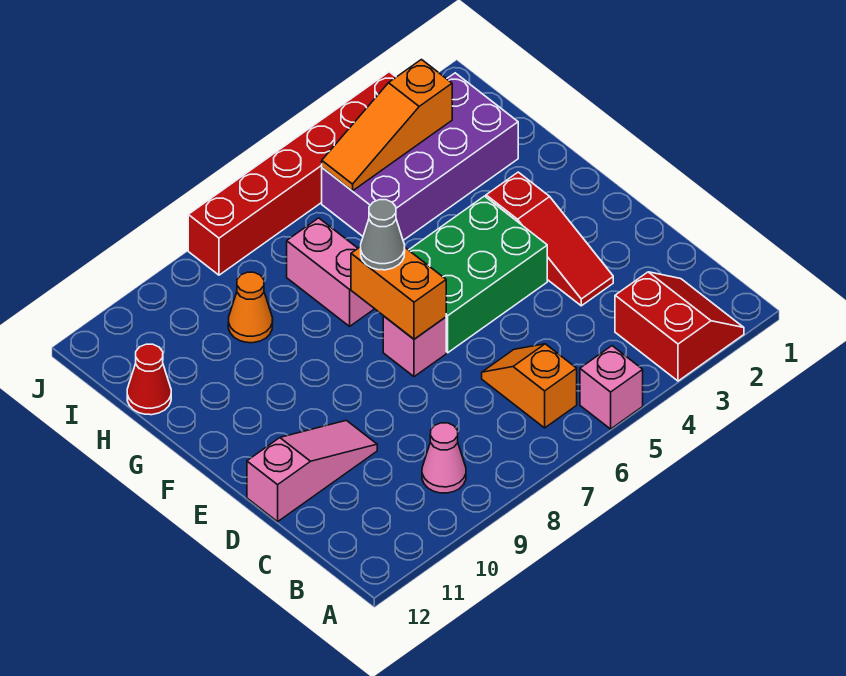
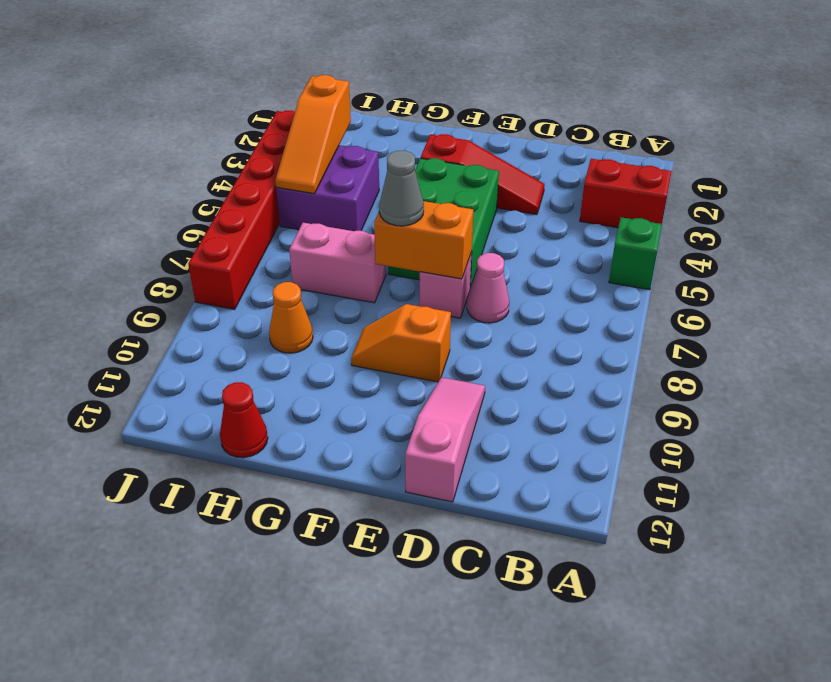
pink brick A5 level 1 -> green brick A5 level 1
orange slope B6:C6 level 1 top B -> orange slope E9:F9 level 1 top E
pink cone B9 level 1 -> pink cone D7 level 1
purple brick H2:I5 level 1 -> purple brick H4:I5 level 1

